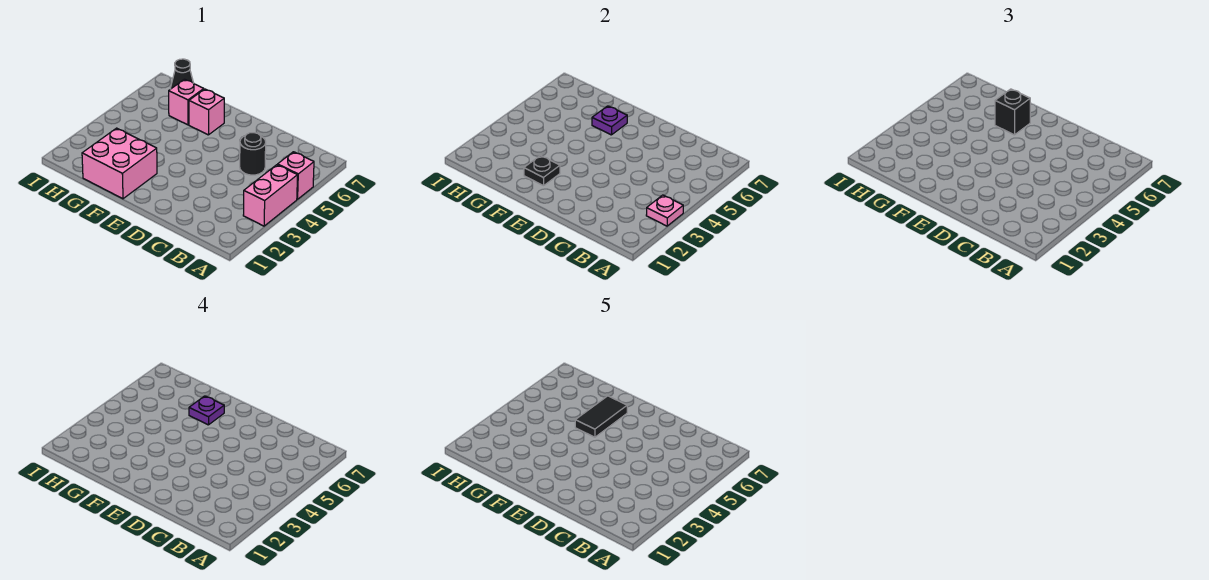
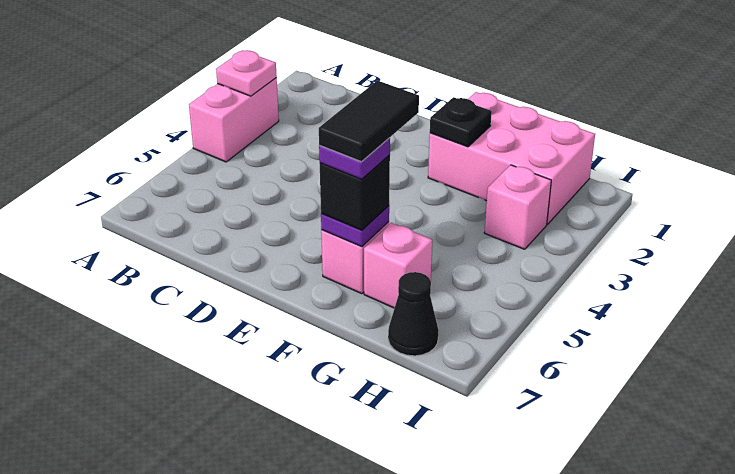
pink brick A5 level 1 -> pink brick H3 level 1
black round brick C5 level 1 -> none
pink brick F1:G2 level 1 -> pink brick F1:H2 level 1

